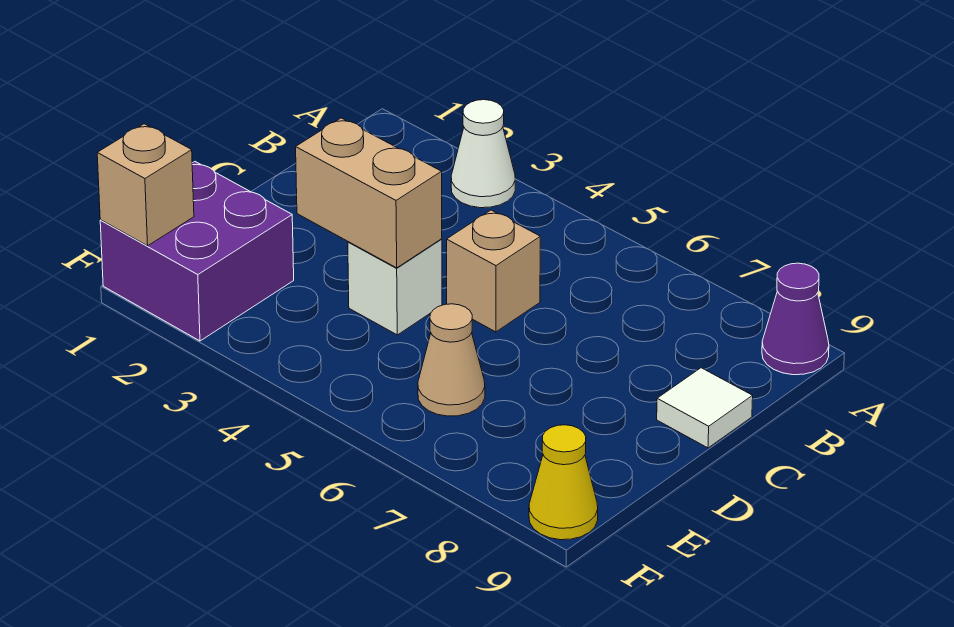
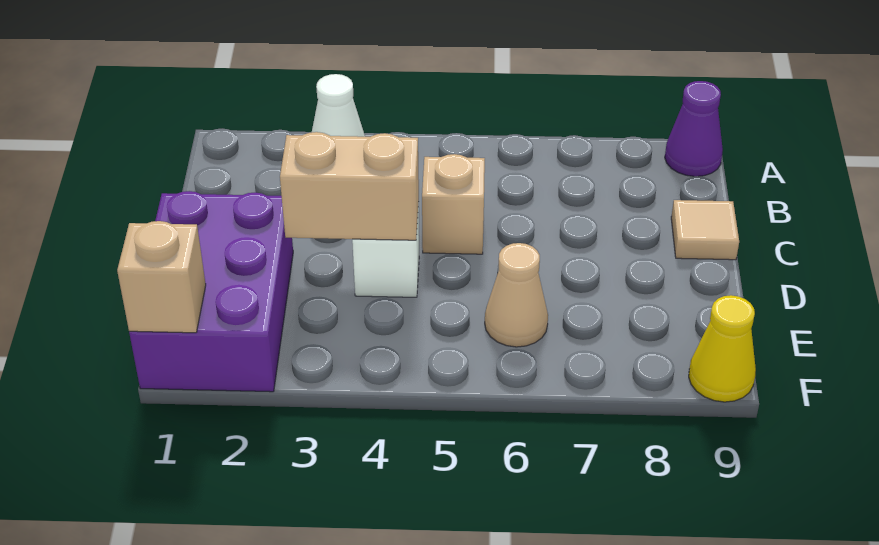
white tile C9 level 1 -> tan tile C9 level 1
purple brick E1:F2 level 1 -> purple brick D1:F2 level 1

